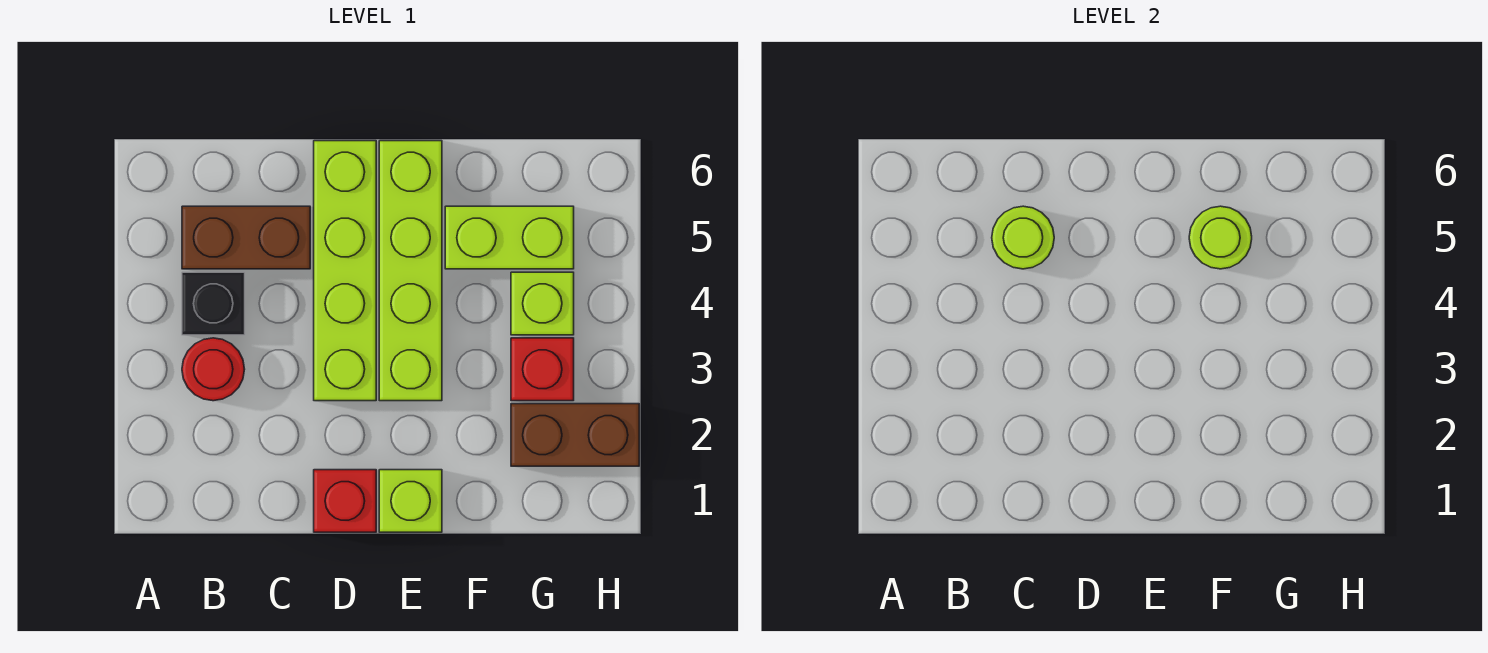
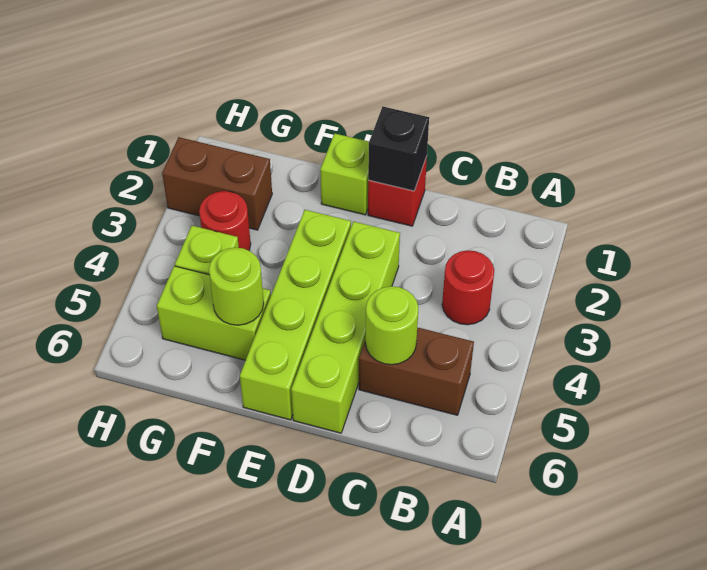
black brick B4 level 1 -> black brick D1 level 2
red brick G3 level 1 -> red round brick G3 level 1

